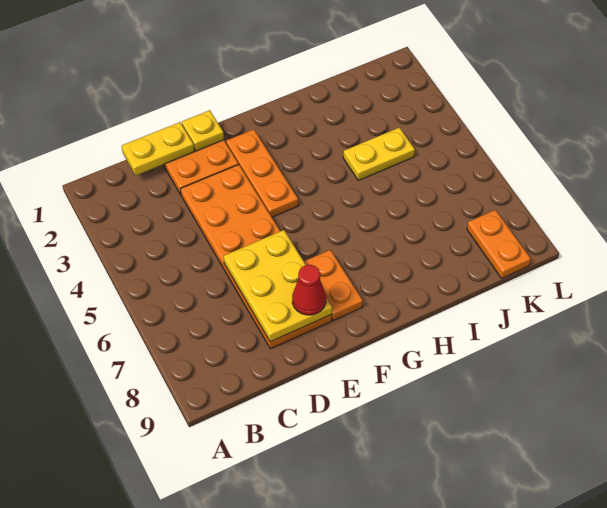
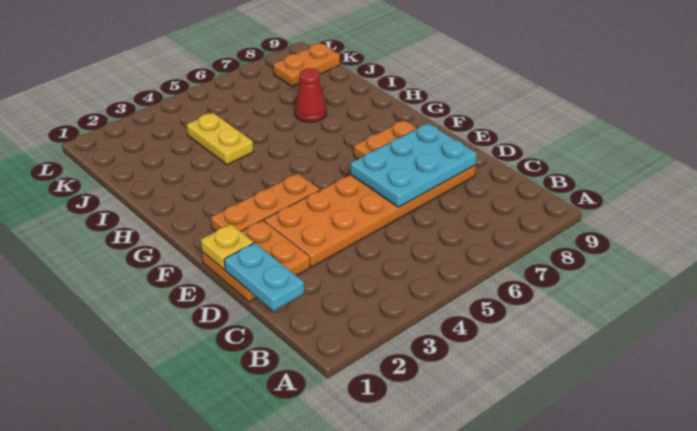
yellow plate C1:D1 level 2 -> cyan plate C1:D1 level 2
yellow plate D6:E8 level 2 -> cyan plate D6:E8 level 2
red cone E8 level 3 -> red cone I7 level 1

